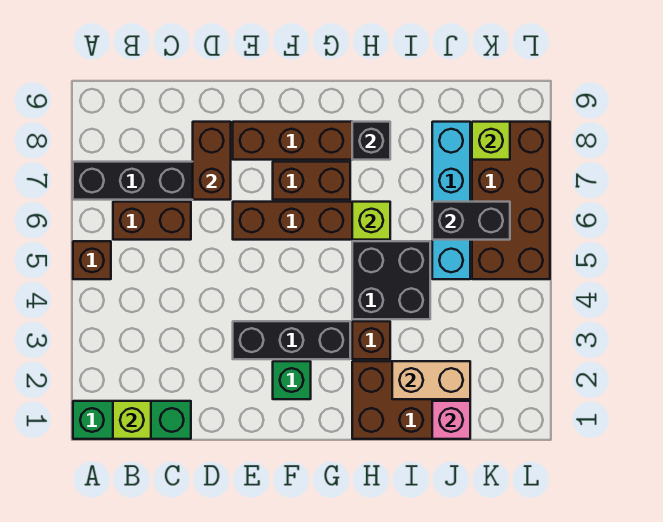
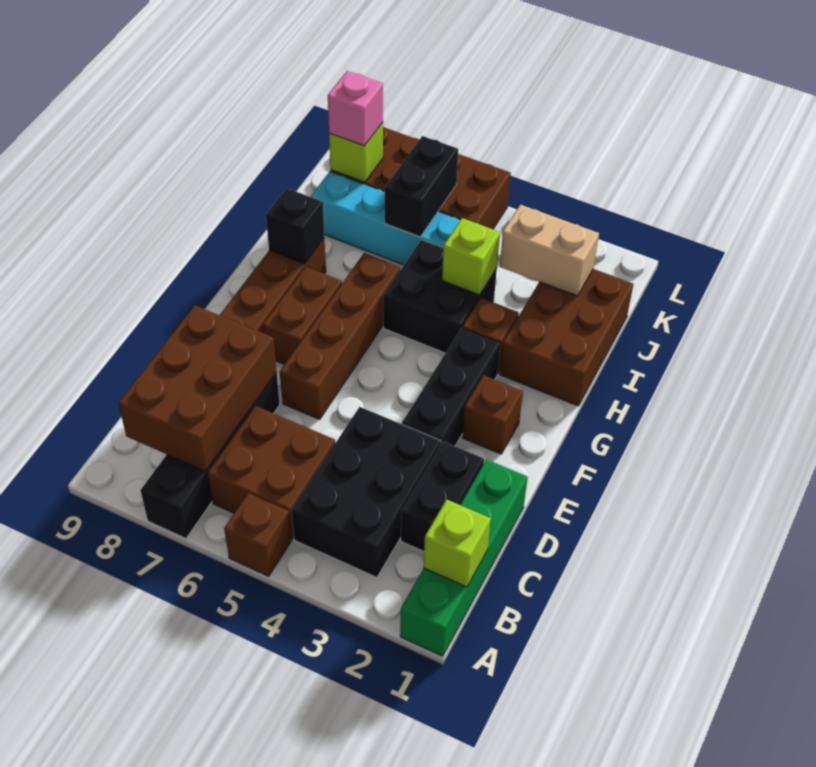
green brick A1:C1 level 1 -> green brick A1:D1 level 1
none -> black brick B3:D4 level 1
brown brick B6:C6 level 1 -> brown brick B5:C6 level 1
none -> black brick C2:D2 level 1
brown brick D7:D8 level 2 -> brown brick B7:D8 level 2
green brick F2 level 1 -> brown brick F2 level 1
lime brick H6 level 2 -> lime brick I4 level 2
tan brick I2:J2 level 2 -> tan brick J2:J3 level 2
pink brick J1 level 2 -> pink brick K8 level 3

